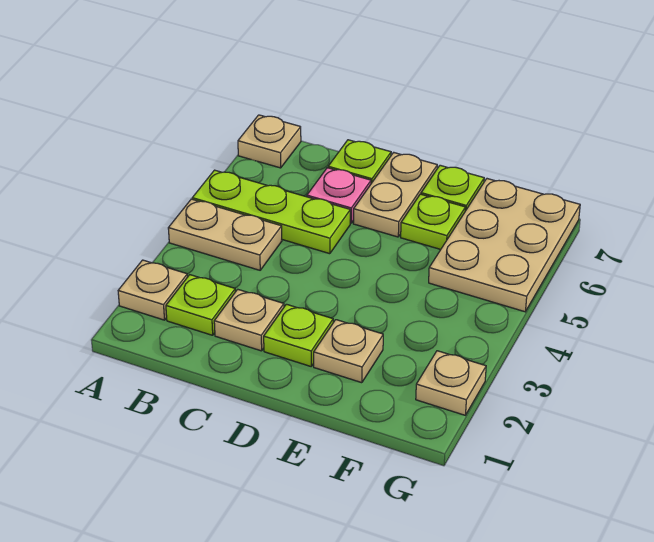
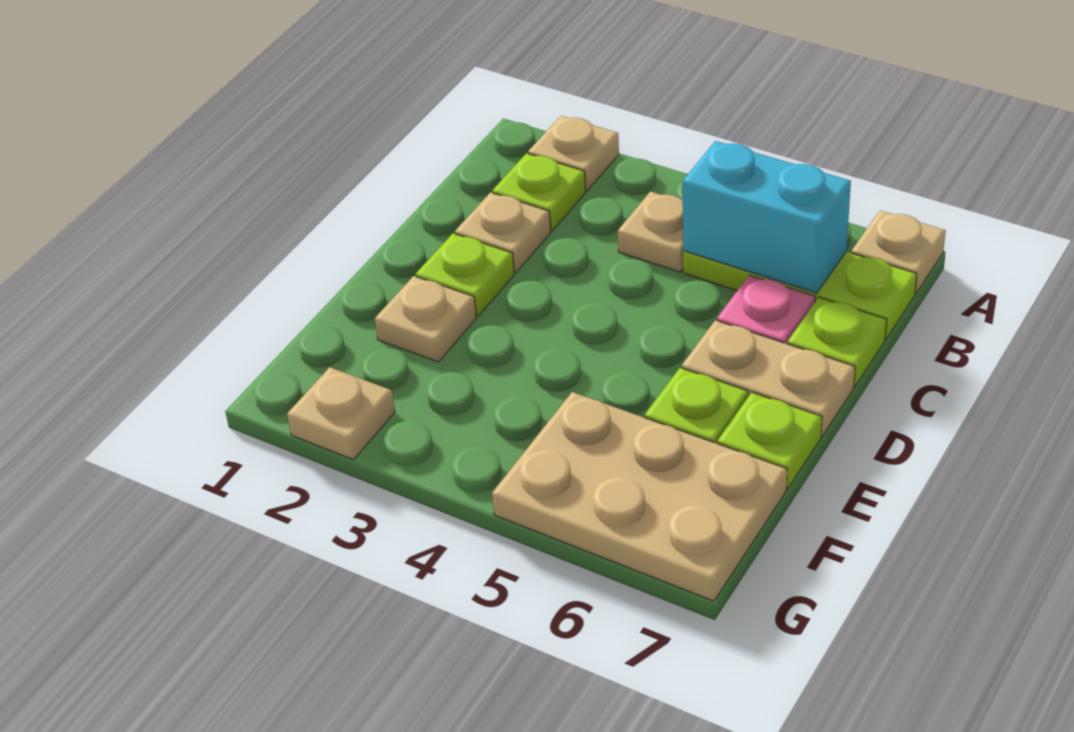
tan plate A4:B4 level 1 -> tan plate B4 level 1
lime plate A5:C5 level 1 -> lime plate B5:B7 level 1
none -> cyan brick B5:B6 level 2

